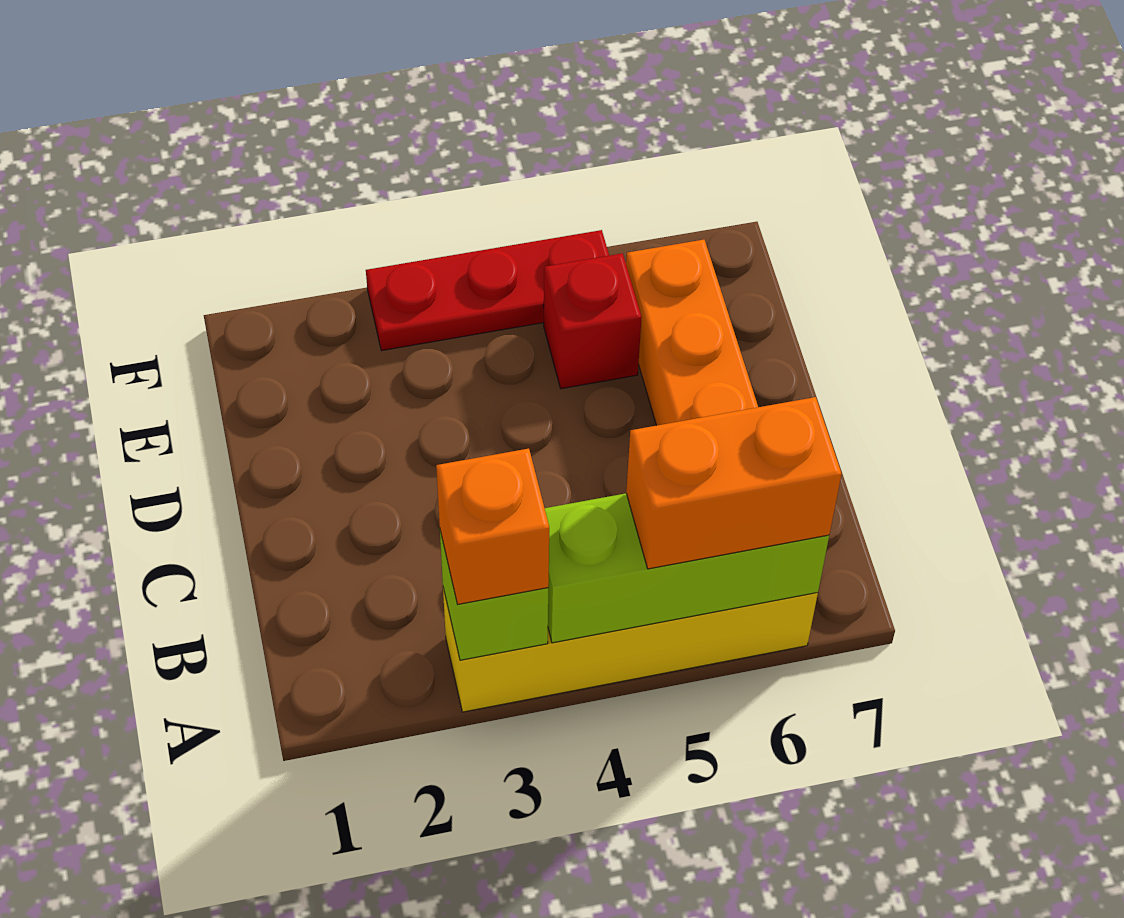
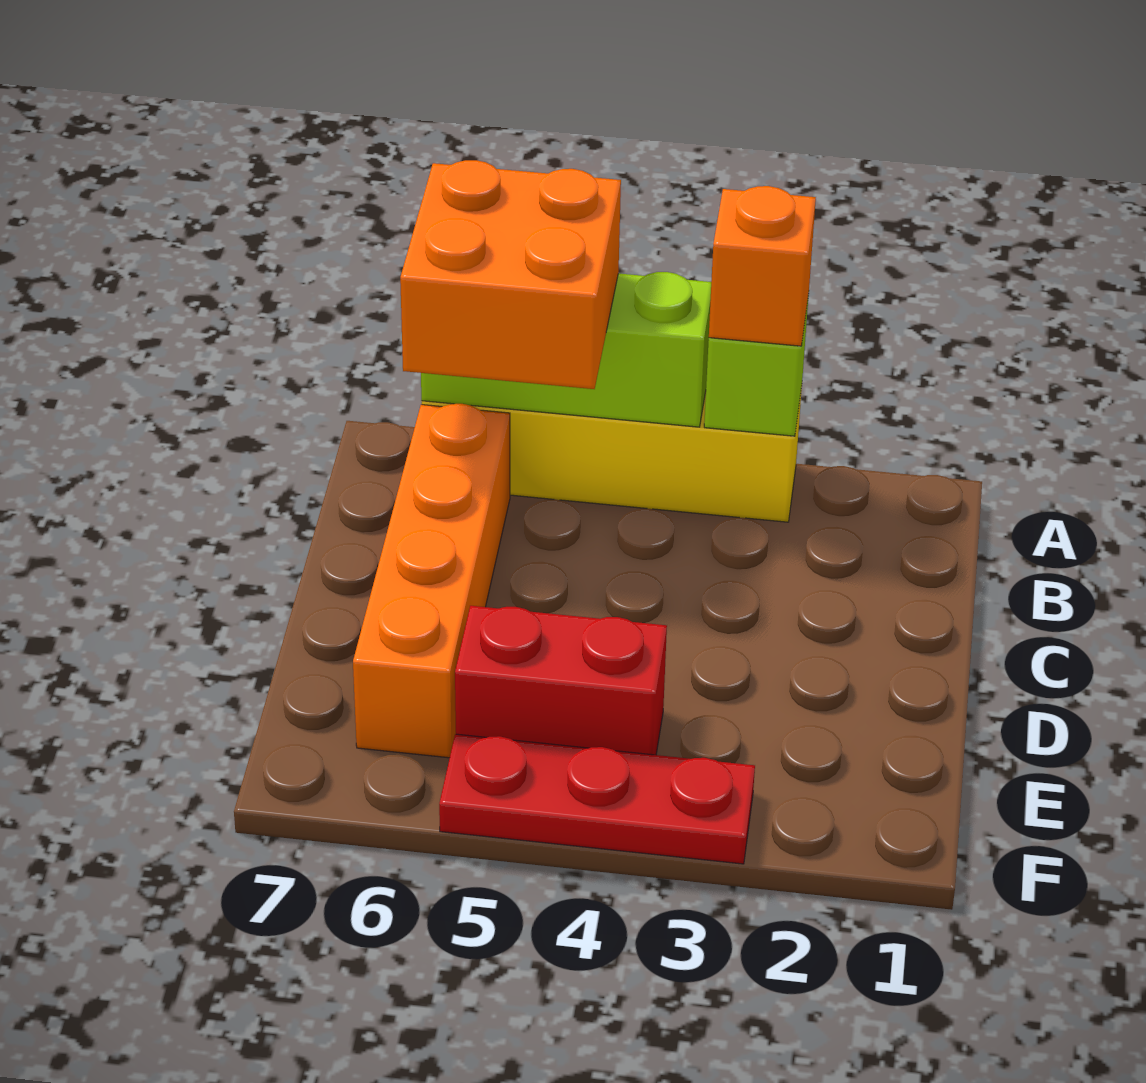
orange brick A5:A6 level 3 -> orange brick A5:B6 level 3
red brick E5 level 1 -> red brick E4:E5 level 1

